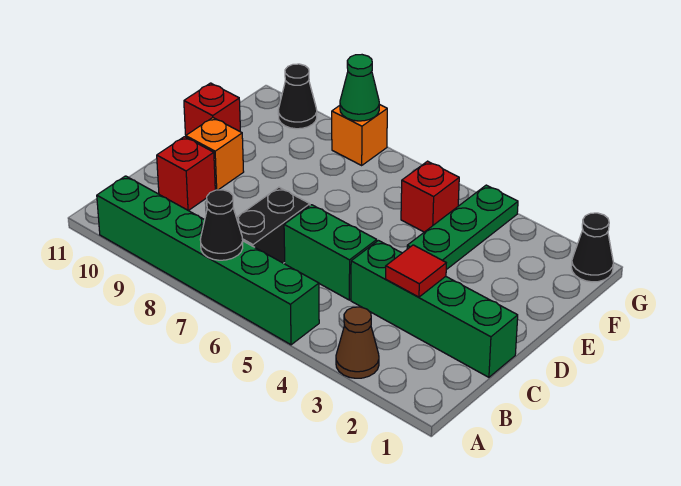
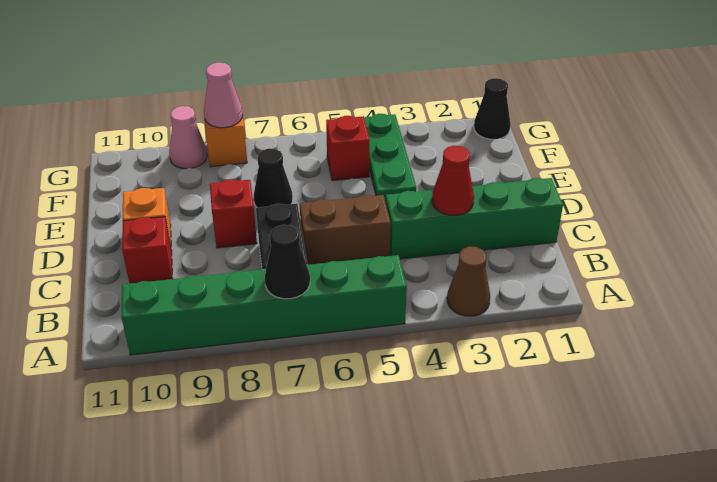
red tile C3 level 2 -> red cone C3 level 2
green brick C5:C6 level 1 -> brown brick C5:C6 level 1
red brick E11 level 1 -> red brick D8 level 1
green cone G8 level 2 -> pink cone G8 level 2
none -> pink cone G9 level 1
black cone G10 level 1 -> black cone E7 level 1

